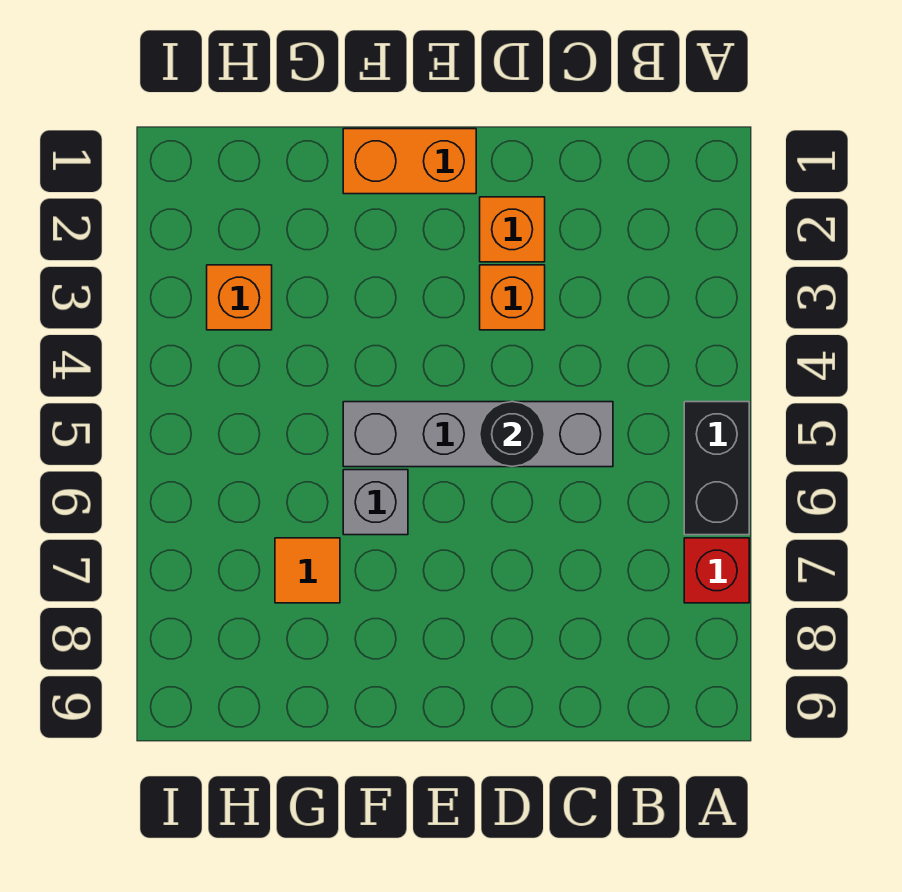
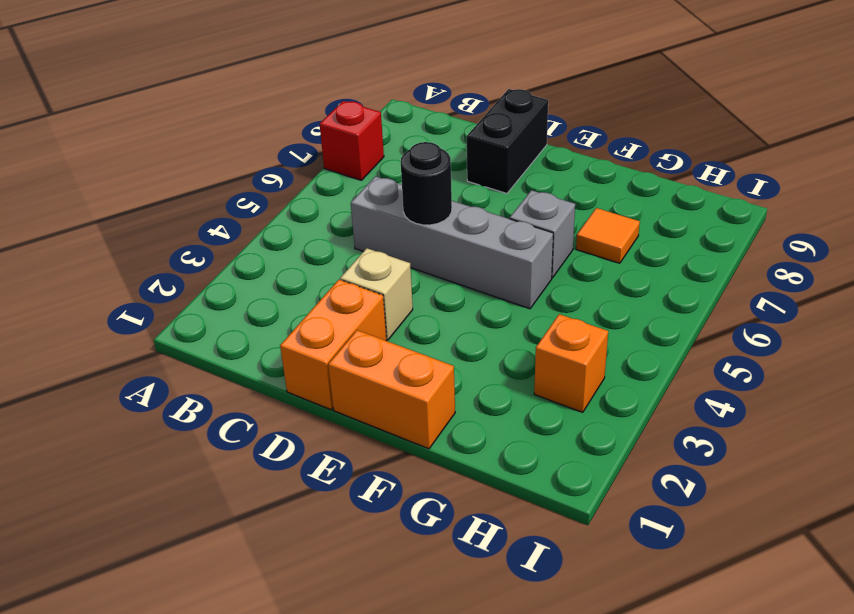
black brick A5:A6 level 1 -> black brick D8:D9 level 1
orange brick D2 level 1 -> orange brick D1:D2 level 1
orange brick D3 level 1 -> tan brick D3 level 1

